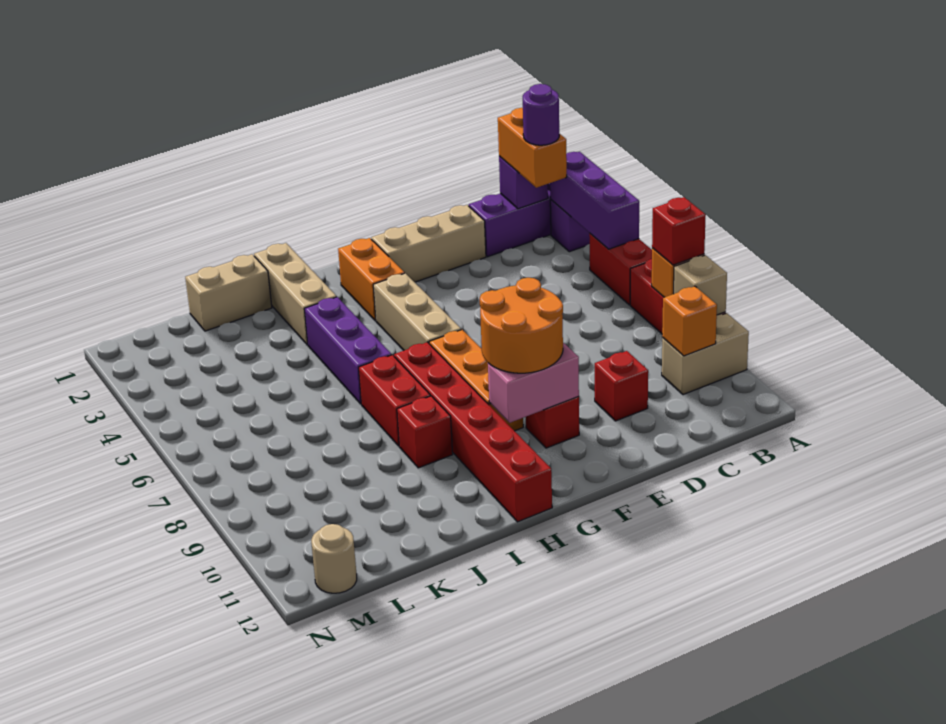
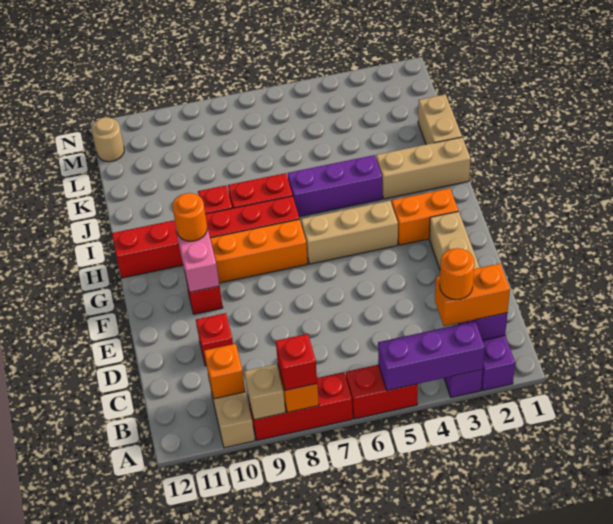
purple round brick B3 level 4 -> orange round brick B3 level 4
orange round brick F9:G10 level 3 -> orange round brick G10 level 3

